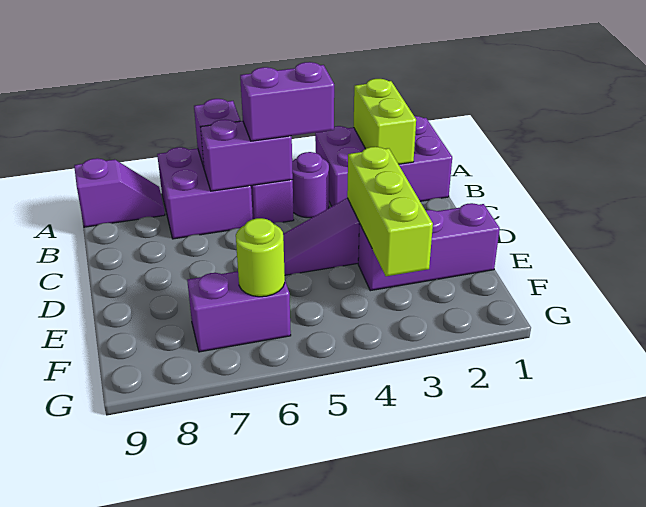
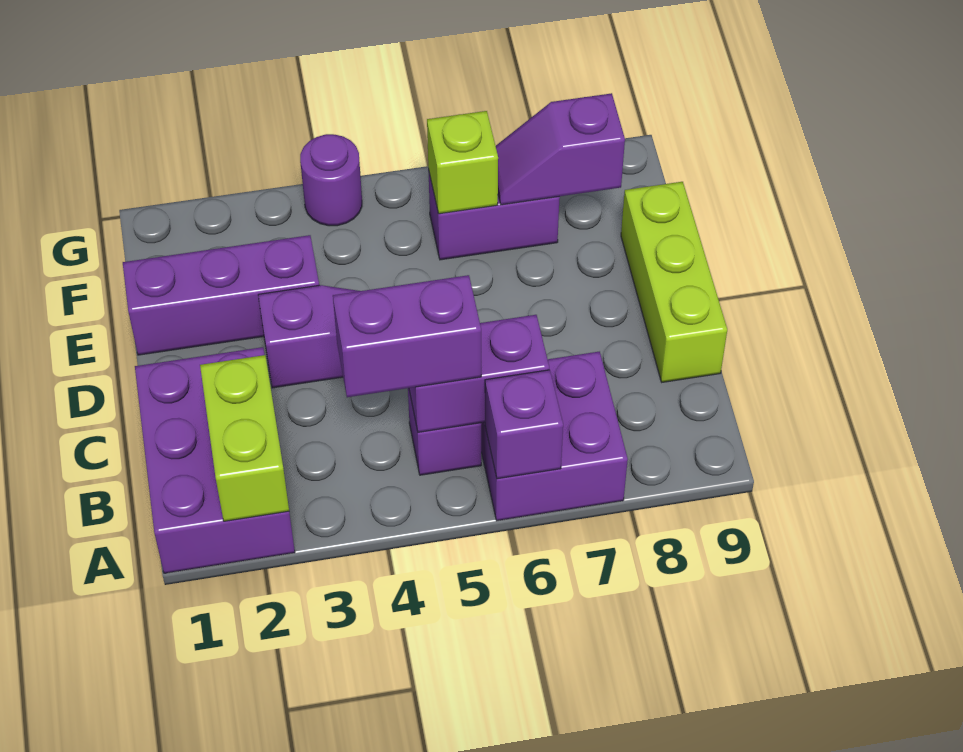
purple brick A1:B3 level 1 -> purple brick A1:C2 level 1
purple slope A8:A9 level 1 top 9 -> purple slope F7:F8 level 2 top 8
purple round brick B4 level 1 -> purple round brick G4 level 1
lime brick D3:F3 level 2 -> lime brick C9:E9 level 1
lime round brick F6 level 2 -> lime brick F6 level 2

